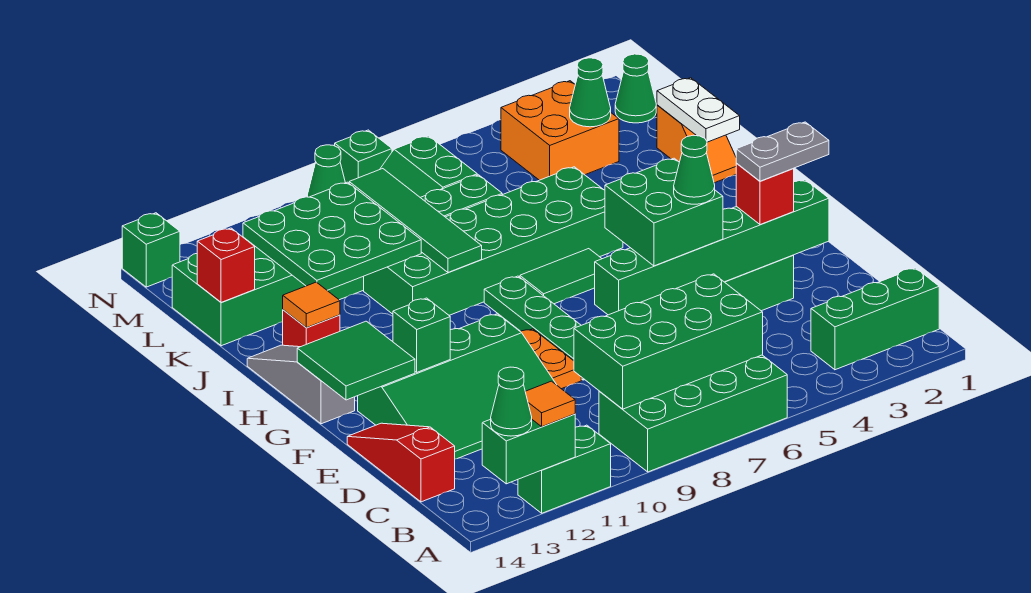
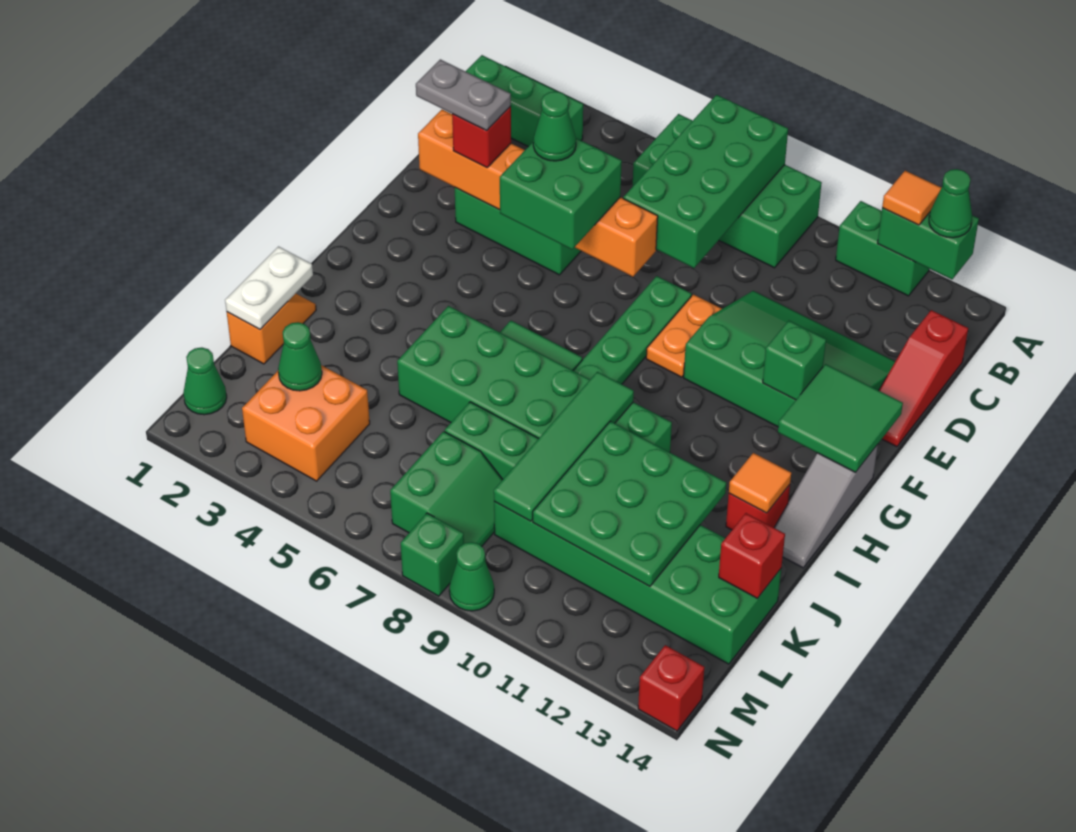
green brick B6:C9 level 2 -> green brick A7:D8 level 2
green brick E2:E7 level 2 -> orange brick E2:E7 level 2
green brick N14 level 1 -> red brick N14 level 1

